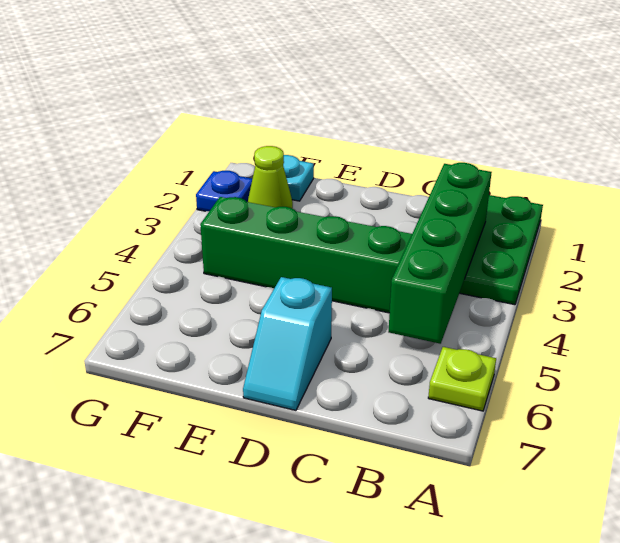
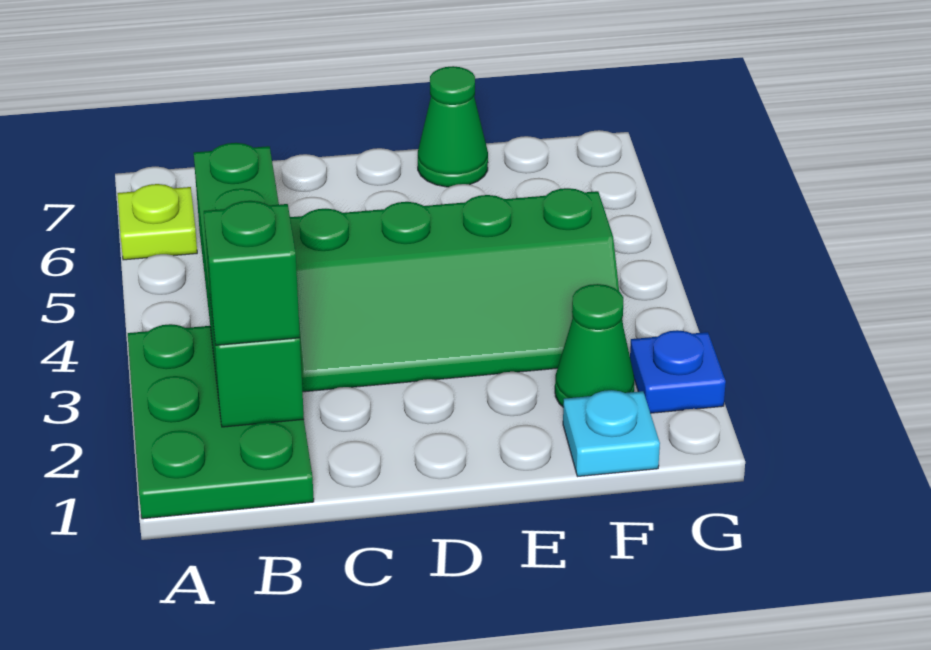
none -> green brick B2 level 3
cyan slope D6:D7 level 1 top 6 -> none
none -> green cone E7 level 1
lime cone F2 level 1 -> green cone F2 level 1

